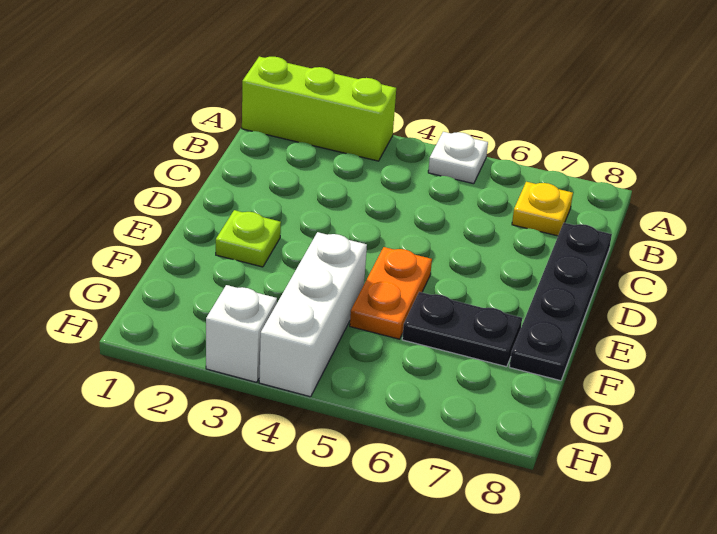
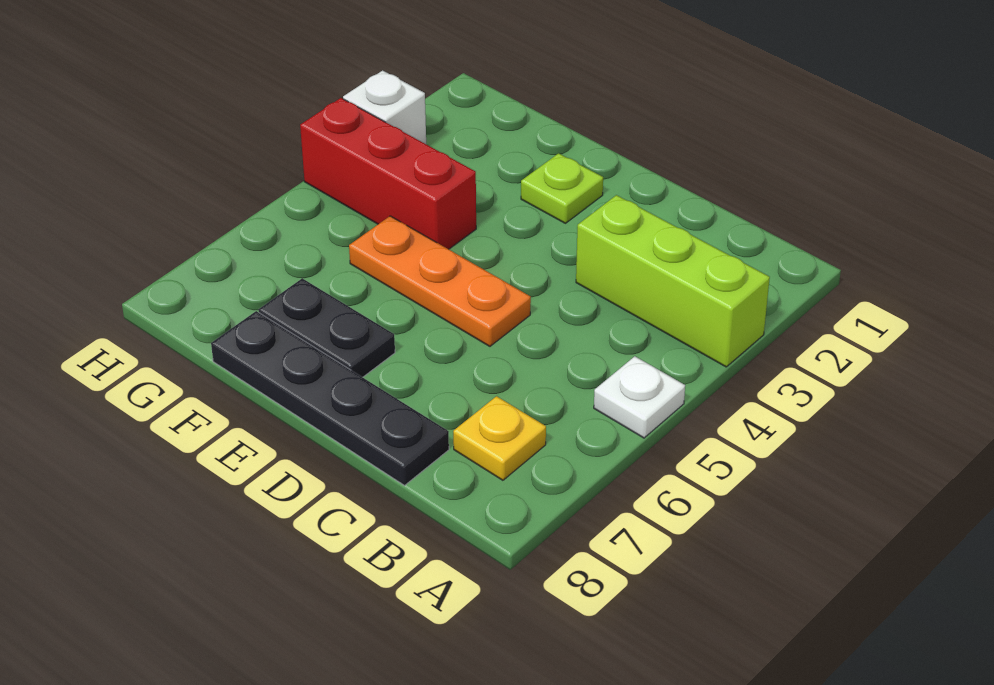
lime brick A1:A3 level 1 -> lime brick A3:C3 level 1
orange plate E5:F5 level 1 -> orange plate D5:F5 level 1
white brick F4:H4 level 1 -> red brick F4:H4 level 1
black plate F6:F7 level 1 -> black plate E7:F7 level 1

